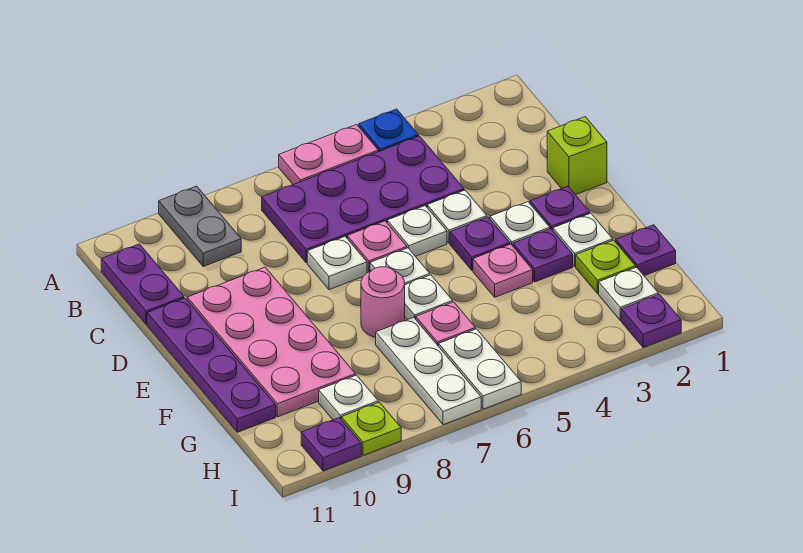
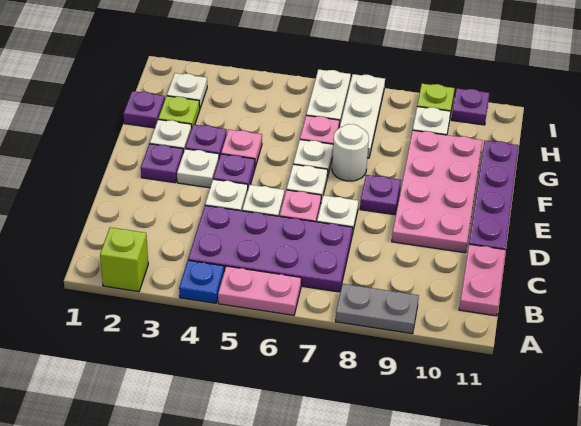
grey plate A9:B9 level 1 -> grey plate A8:A9 level 1
purple plate B11:C11 level 1 -> pink plate B11:C11 level 1
lime brick D1 level 1 -> lime brick A2 level 1
pink round brick F7 level 1 -> white round brick F7 level 1
purple plate I2 level 1 -> purple plate E8 level 1

